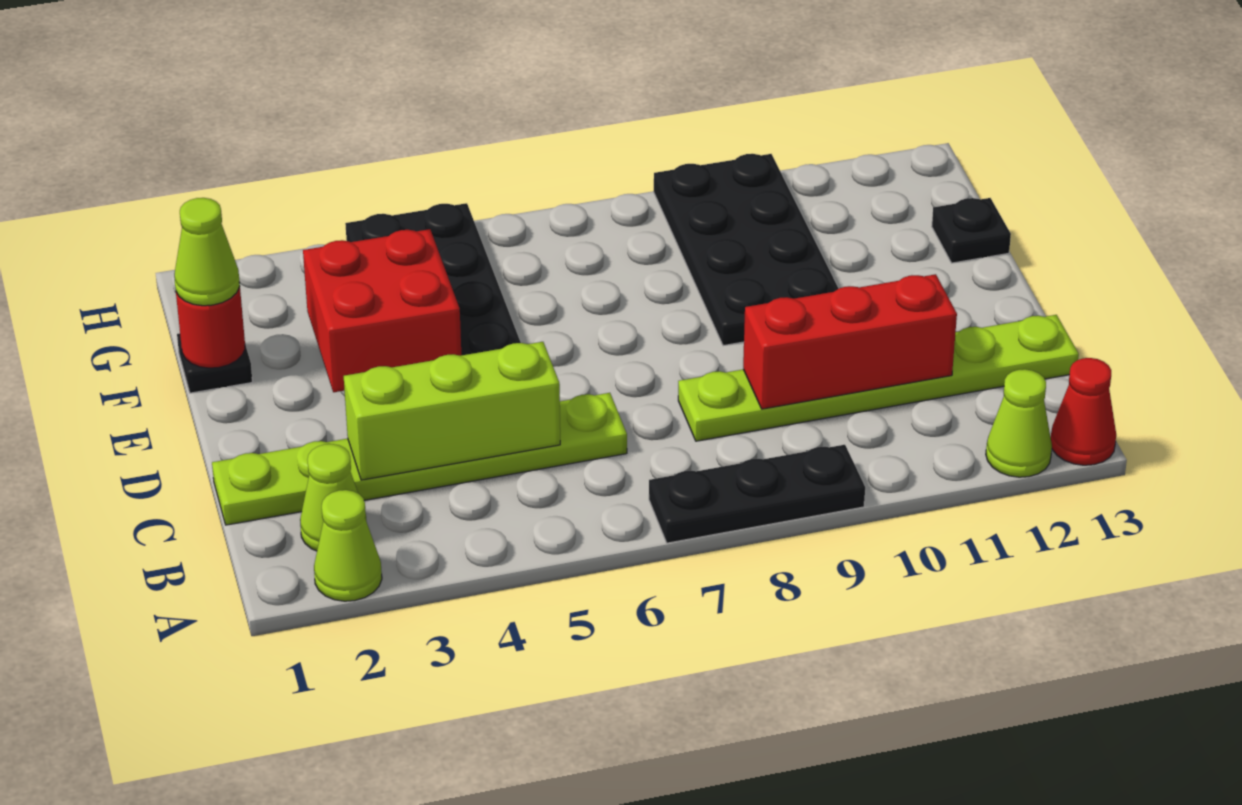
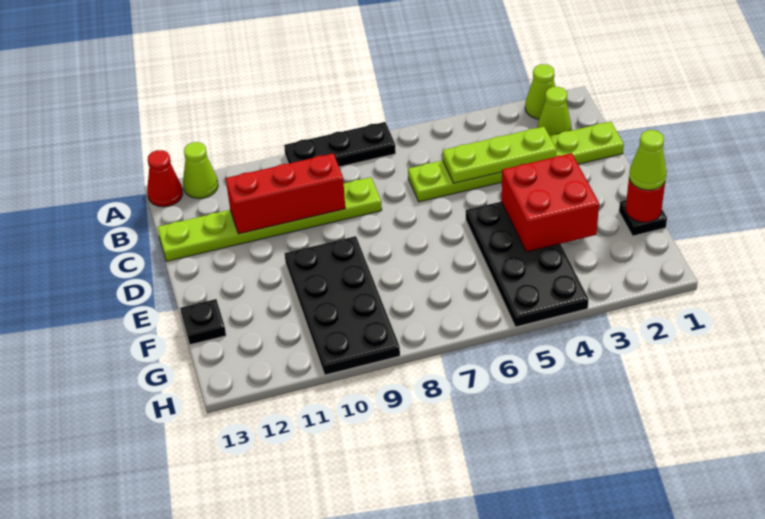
lime brick C3:C5 level 2 -> lime plate C3:C5 level 2

